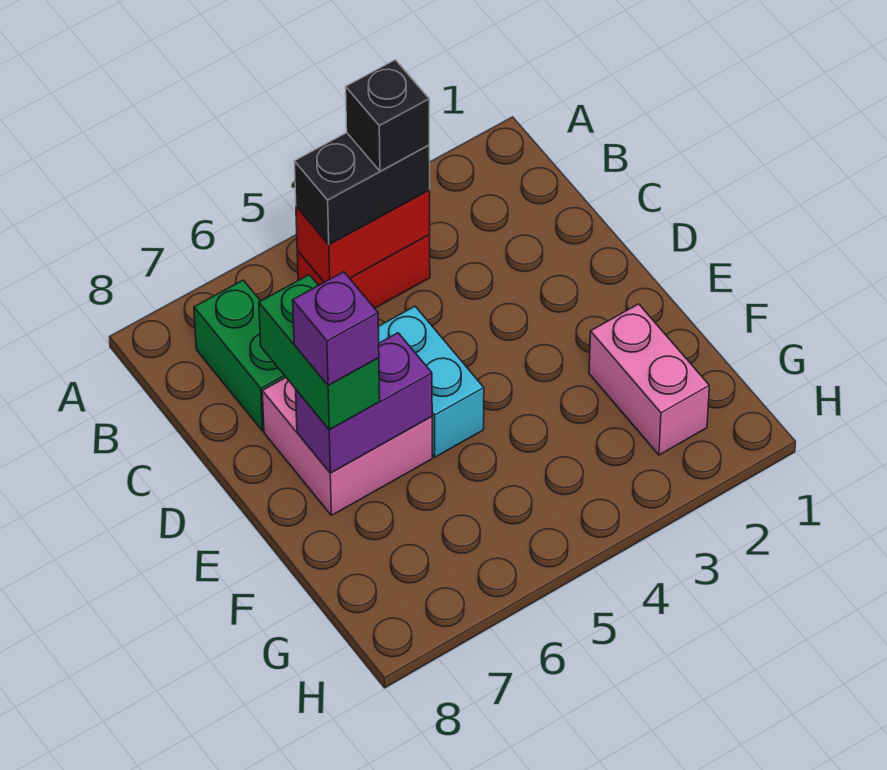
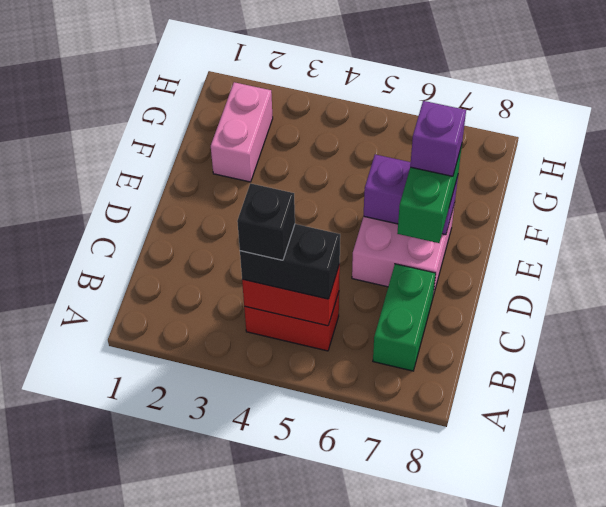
cyan brick D5:E5 level 1 -> none

